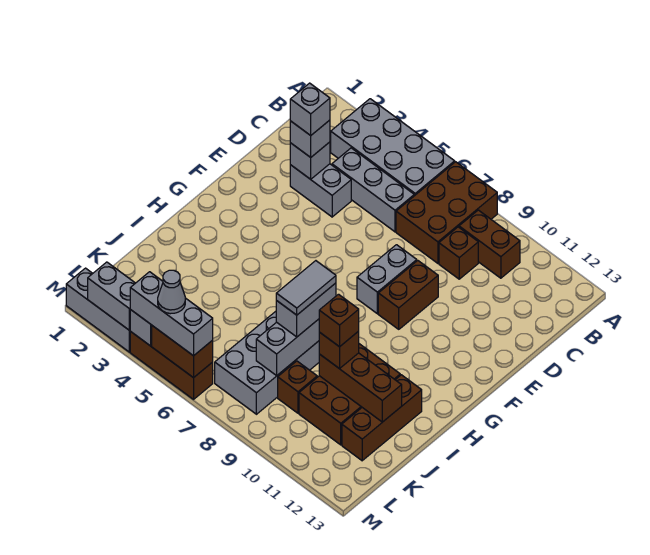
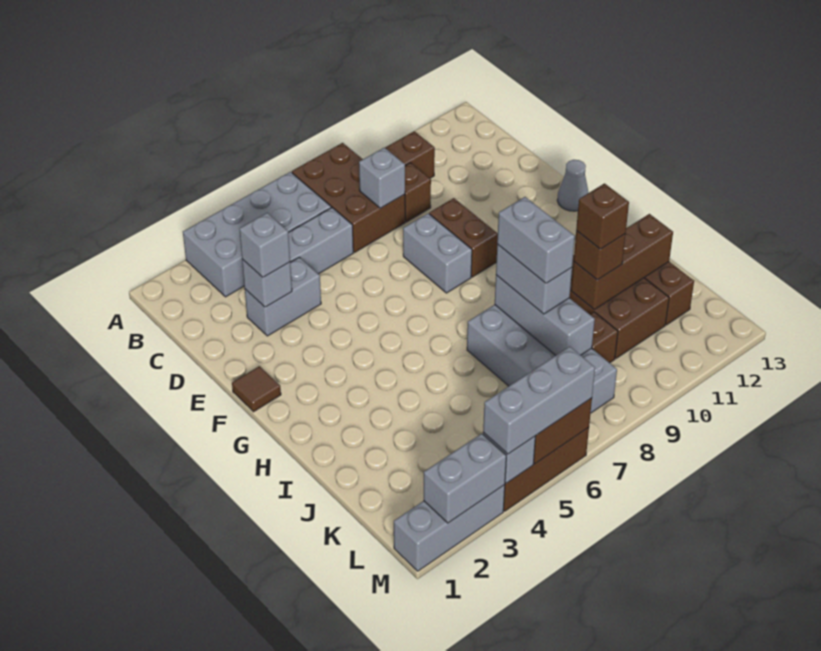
grey brick D3 level 4 -> grey brick C8 level 2
none -> brown tile F1 level 1
grey tile I8:J8 level 4 -> grey brick I8:J8 level 4
grey cone M5 level 4 -> grey cone F13 level 1

